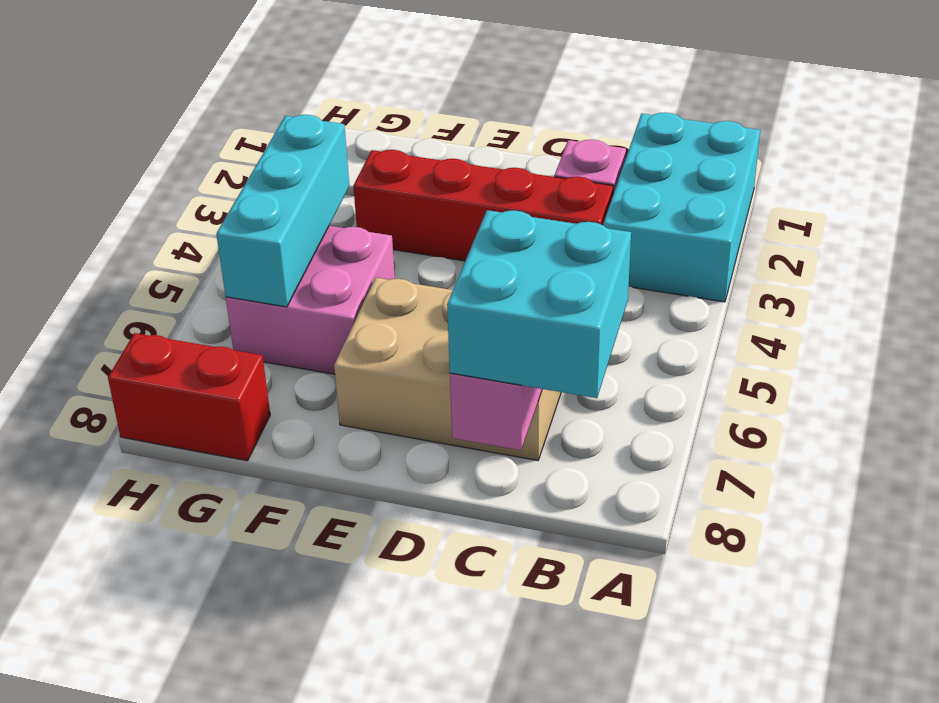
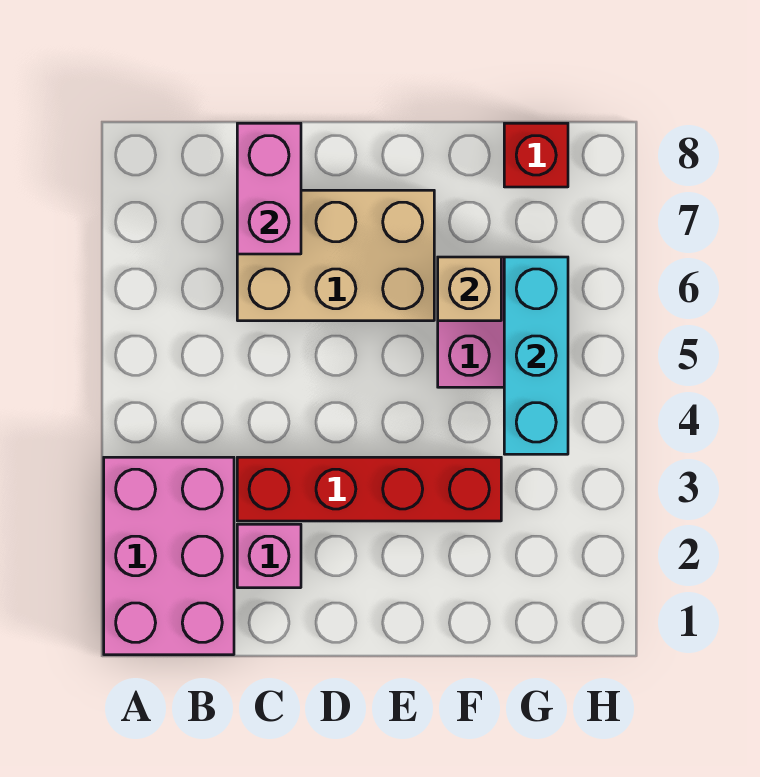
cyan brick A1:B3 level 1 -> pink brick A1:B3 level 1
cyan brick B7:C8 level 3 -> none
none -> tan brick F6 level 2
red brick G8:H8 level 1 -> red brick G8 level 1

